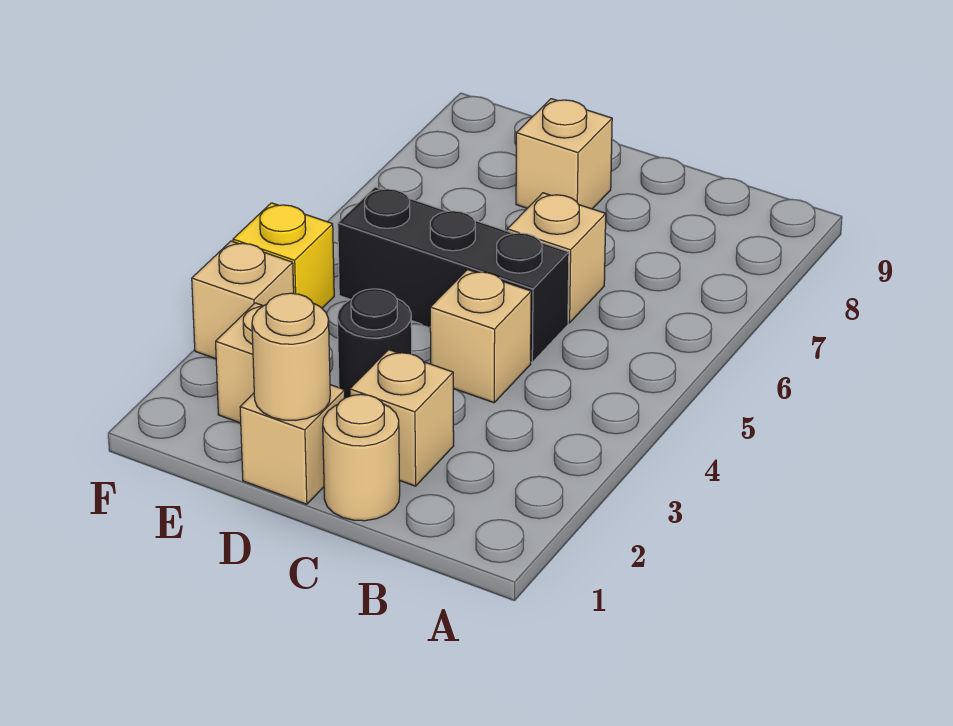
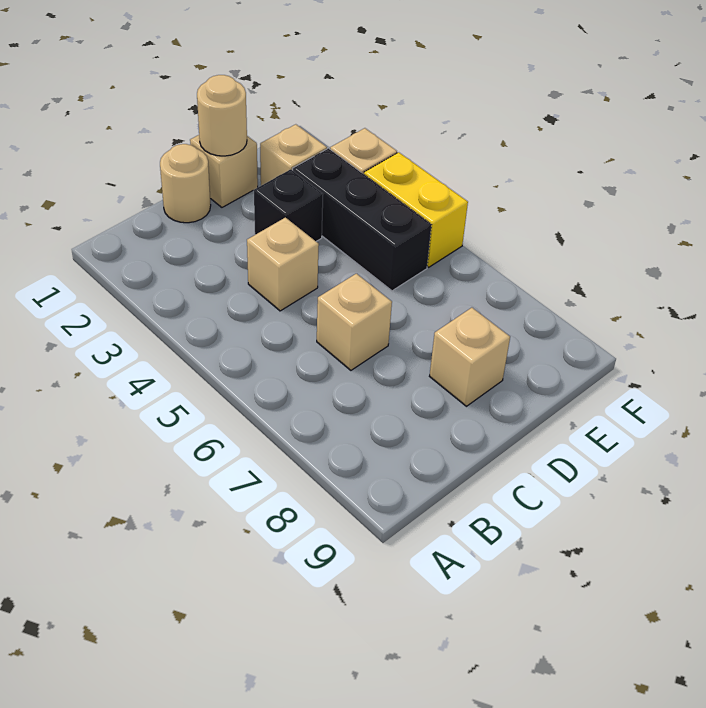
tan brick C2 level 1 -> none
black brick C5:E5 level 1 -> black brick E3:E5 level 1
black round brick D3 level 1 -> black brick D3 level 1
yellow brick F4 level 1 -> yellow brick F4:F5 level 1

